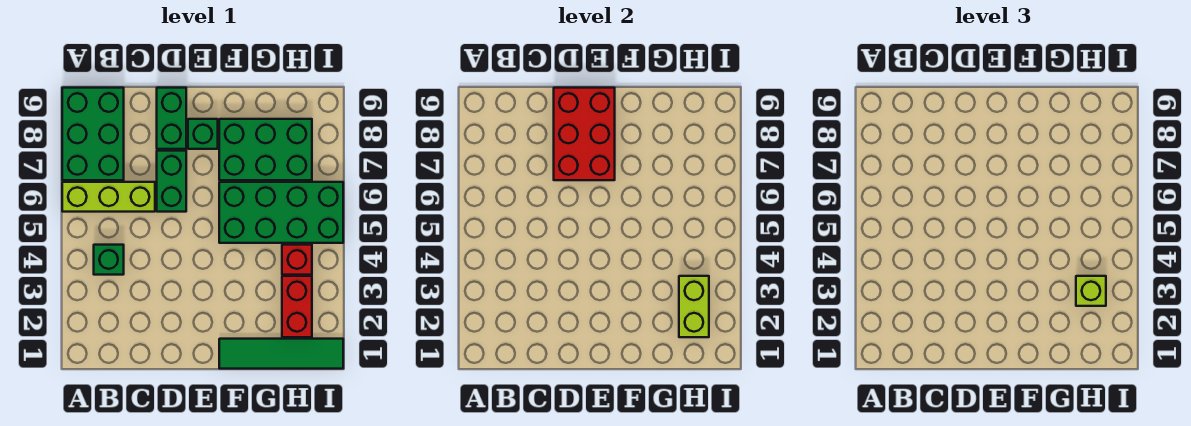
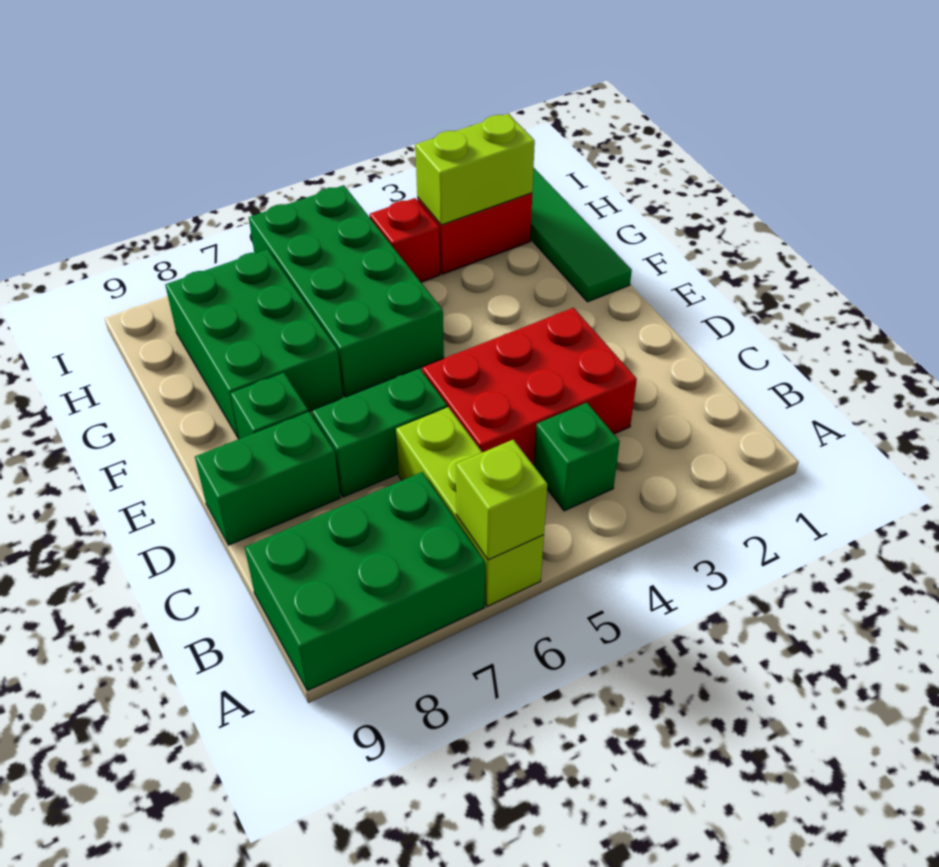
red brick D7:E9 level 2 -> red brick C3:D5 level 1
lime brick H3 level 3 -> lime brick A6 level 2

